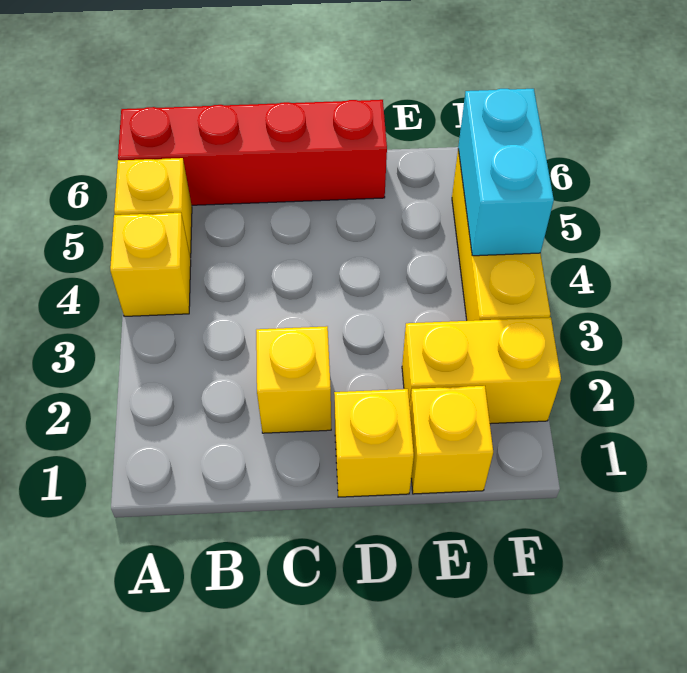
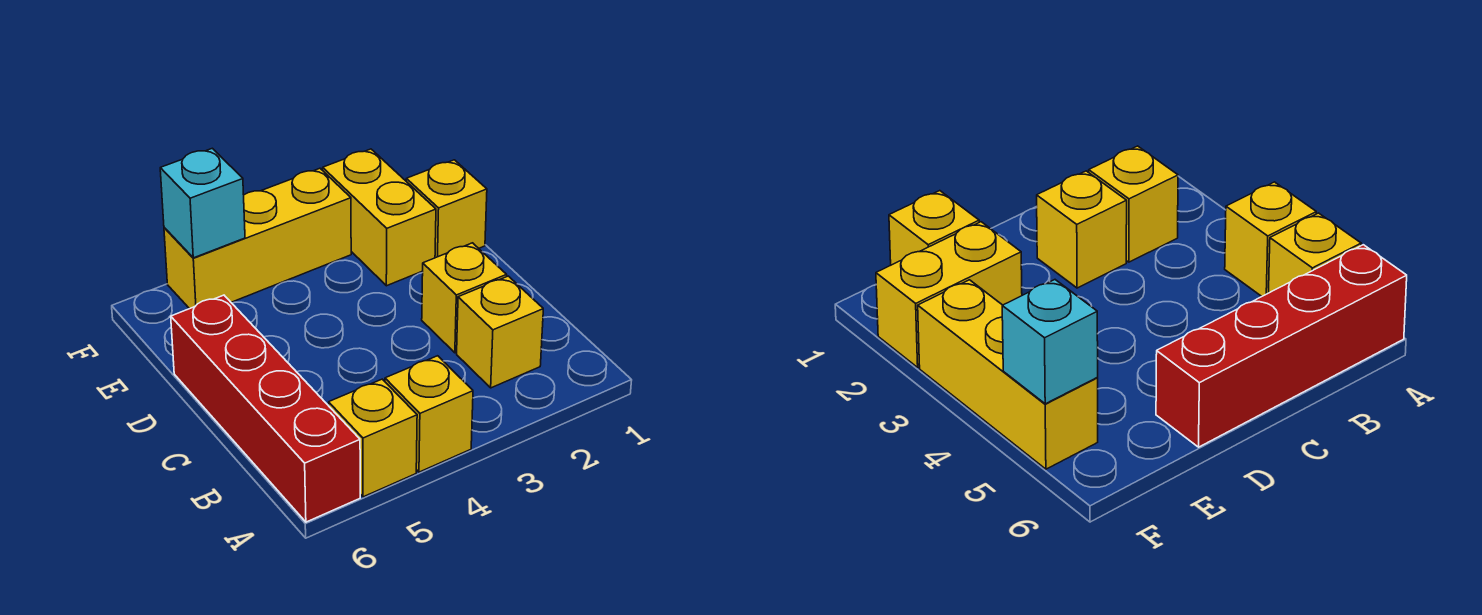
yellow brick D1 level 1 -> yellow brick B2 level 1
cyan brick F4:F5 level 2 -> cyan brick F5 level 2

